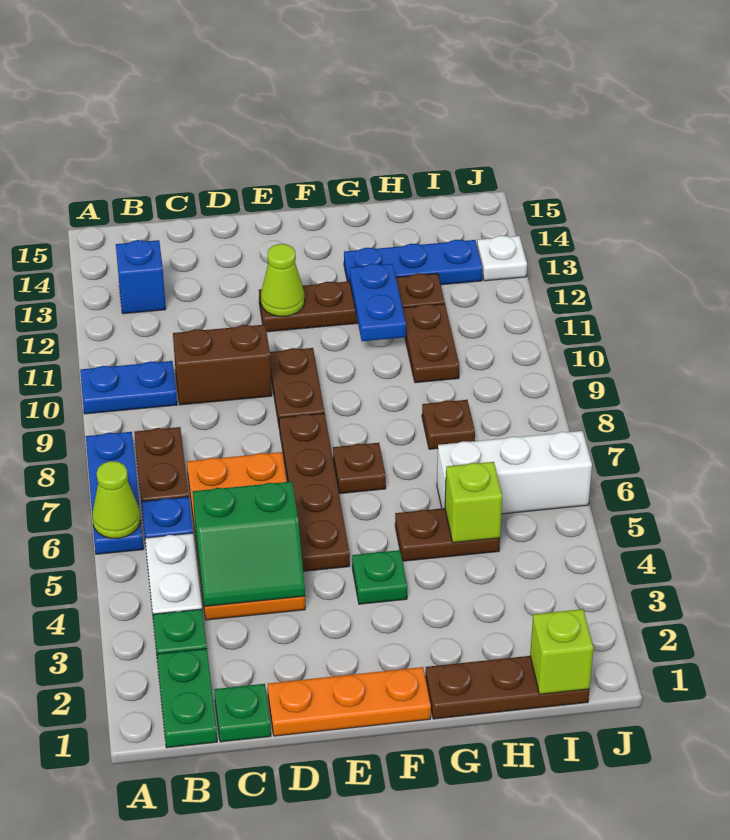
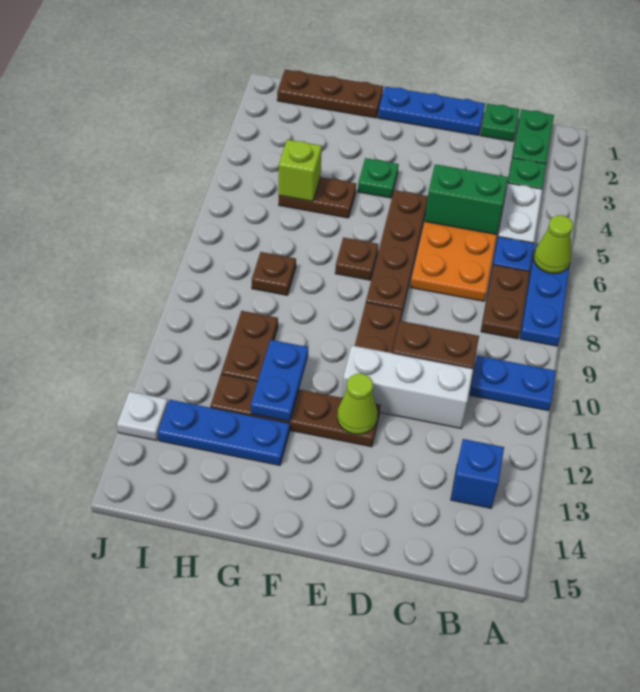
orange plate D1:F1 level 1 -> blue plate D1:F1 level 1
white brick H6:J6 level 1 -> white brick C11:E11 level 1
lime brick I1 level 2 -> none

